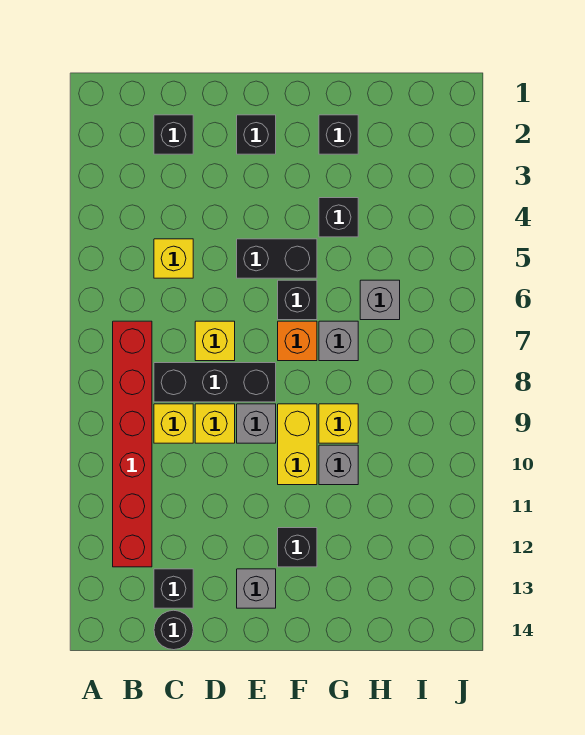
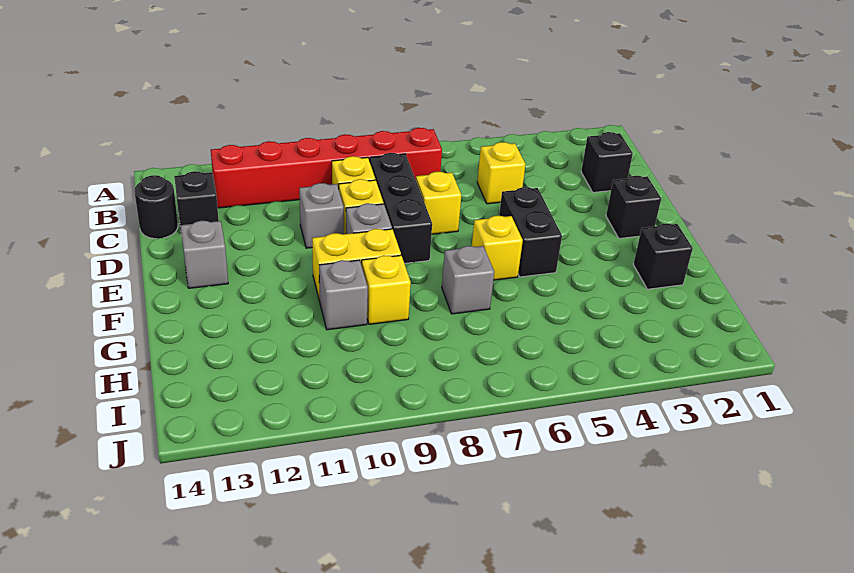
black brick F6 level 1 -> yellow brick F6 level 1
orange brick F7 level 1 -> none
black brick F12 level 1 -> none
black brick G4 level 1 -> none
grey brick H6 level 1 -> grey brick D10 level 1

